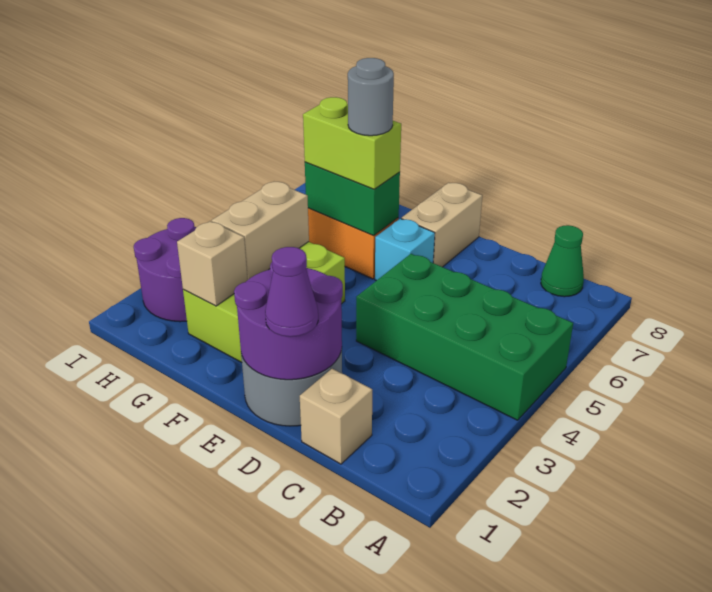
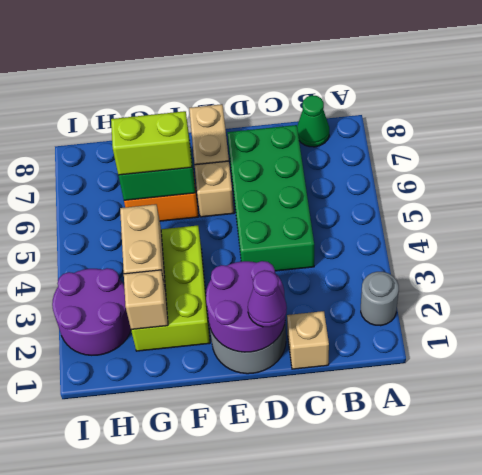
green brick A4:D5 level 1 -> green brick C4:D7 level 1
cyan brick E6 level 1 -> tan brick E6 level 1
grey round brick F6 level 4 -> grey round brick A2 level 1

